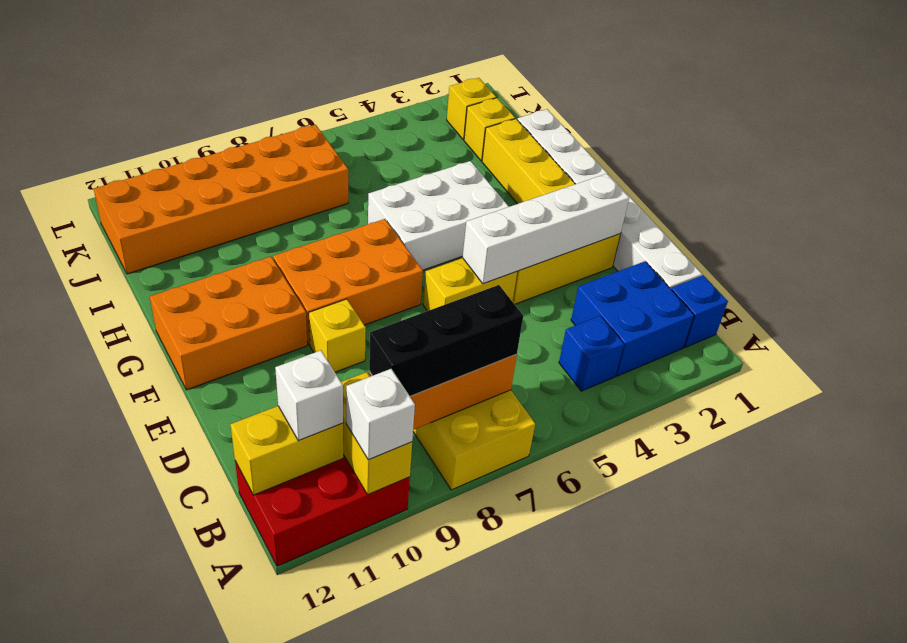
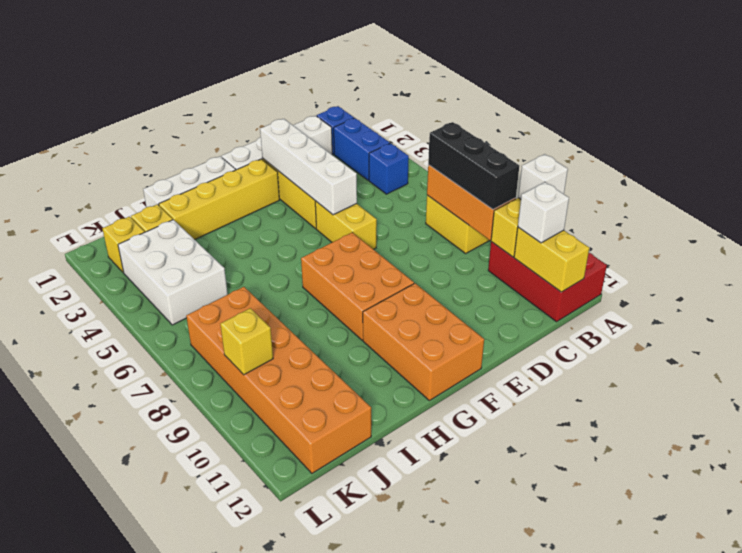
blue brick B2:C3 level 1 -> blue brick B2:B3 level 1
yellow brick E9 level 1 -> yellow brick K9 level 2
white brick G4:H6 level 1 -> white brick J3:K5 level 1

